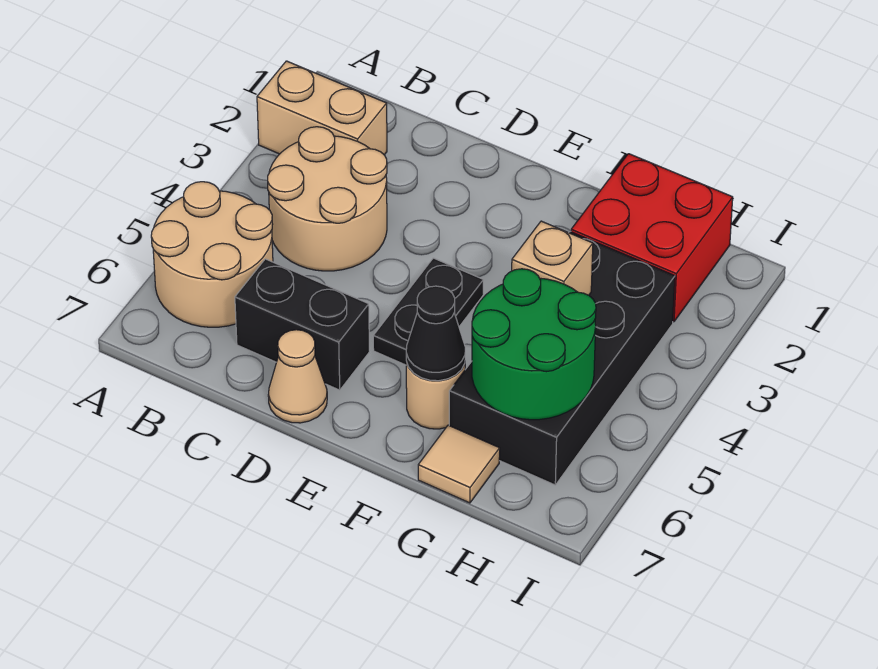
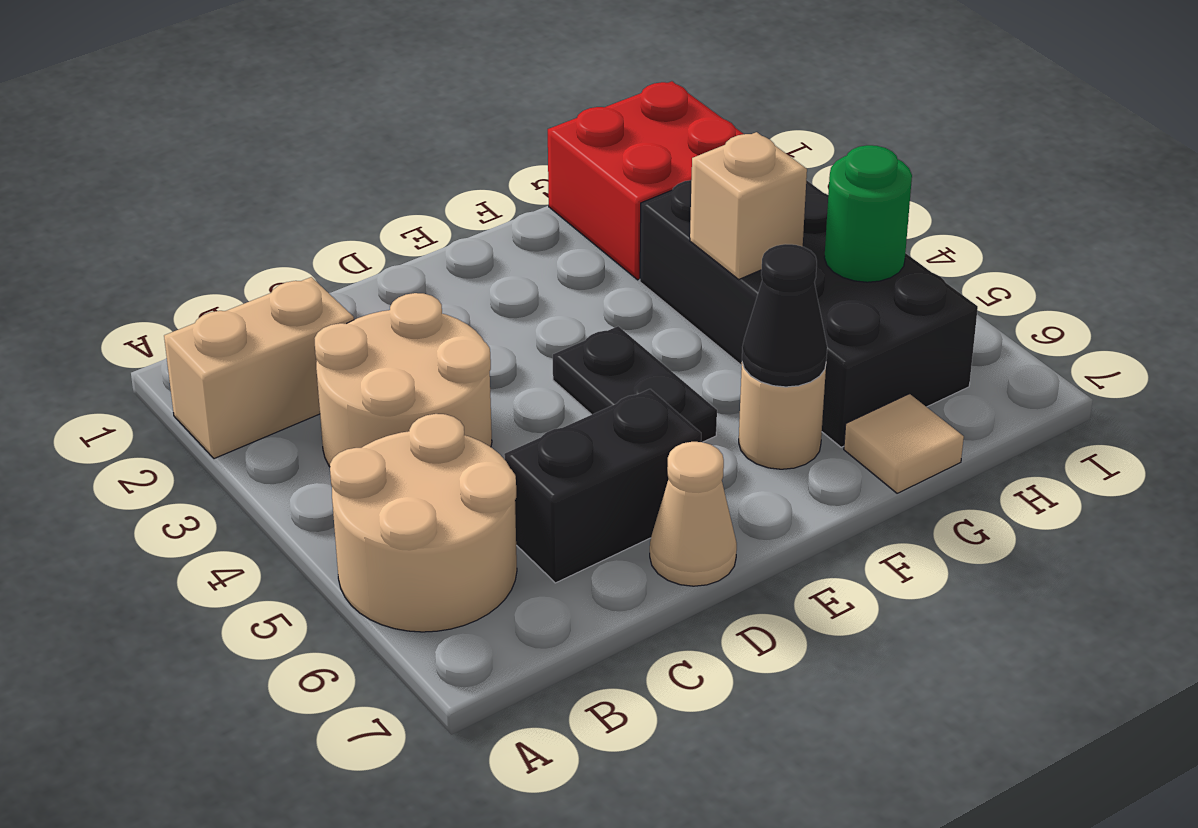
green round brick G5:H6 level 2 -> green round brick H5 level 2

